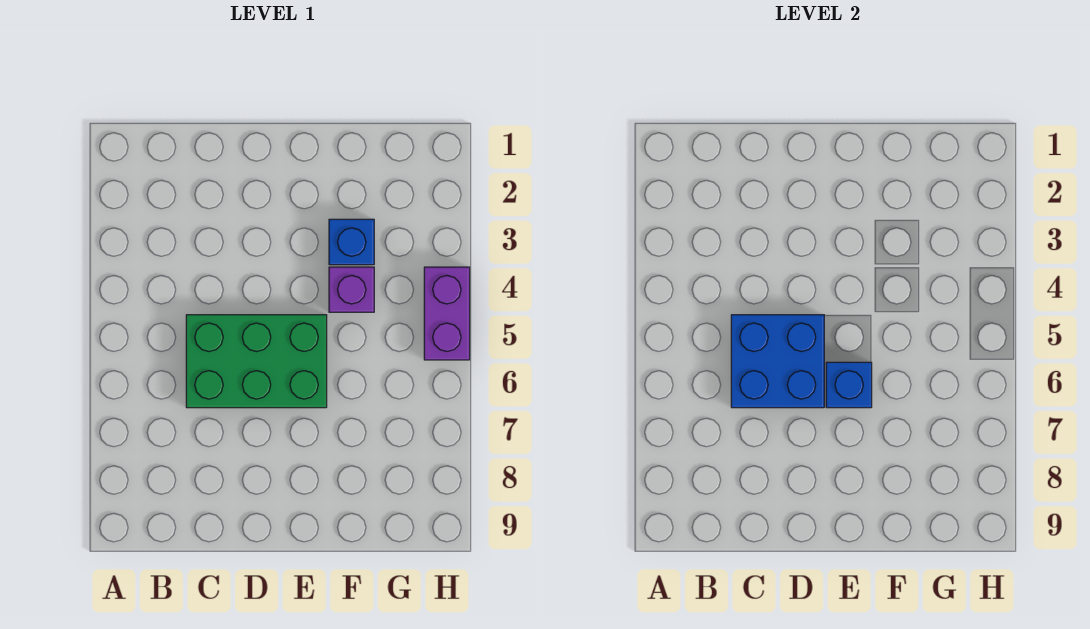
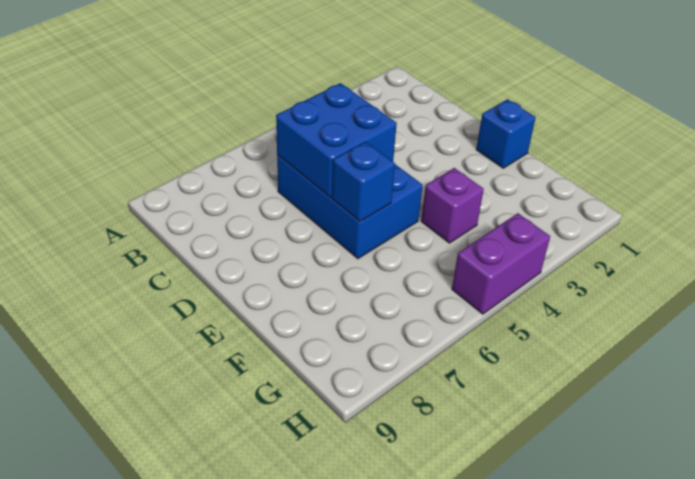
green brick C5:E6 level 1 -> blue brick C5:E6 level 1
blue brick F3 level 1 -> blue brick E1 level 1

